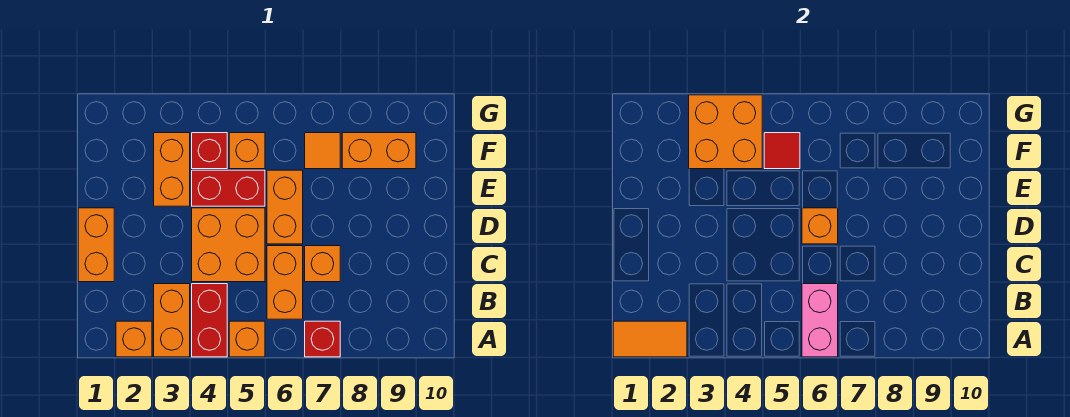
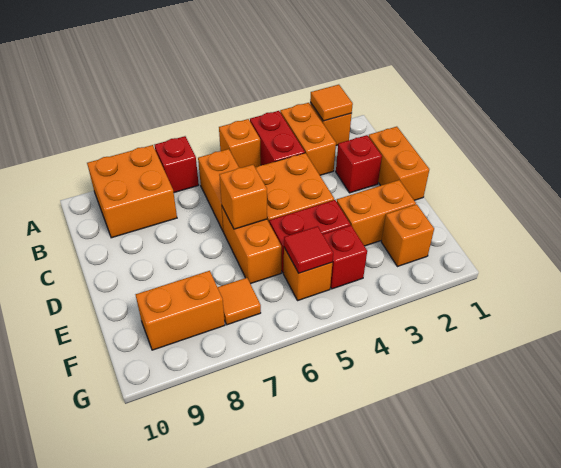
orange tile A1:A2 level 2 -> orange tile A2 level 2
pink brick A6:B6 level 2 -> none
none -> red brick C2 level 1
orange brick C7 level 1 -> orange brick F2 level 1
orange brick E3:F3 level 1 -> orange brick E2:E3 level 1
orange brick F3:G4 level 2 -> orange brick A8:B9 level 1

